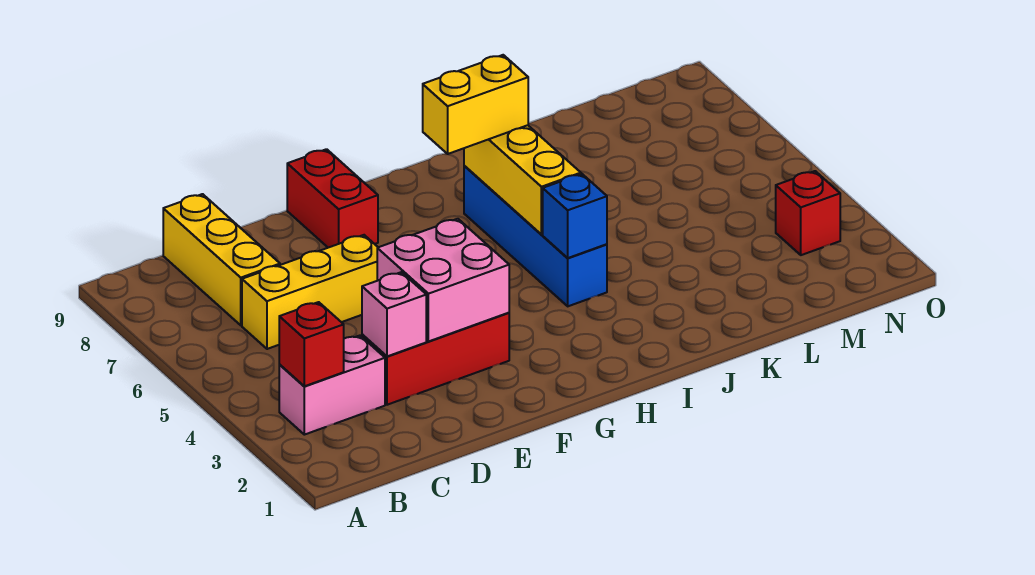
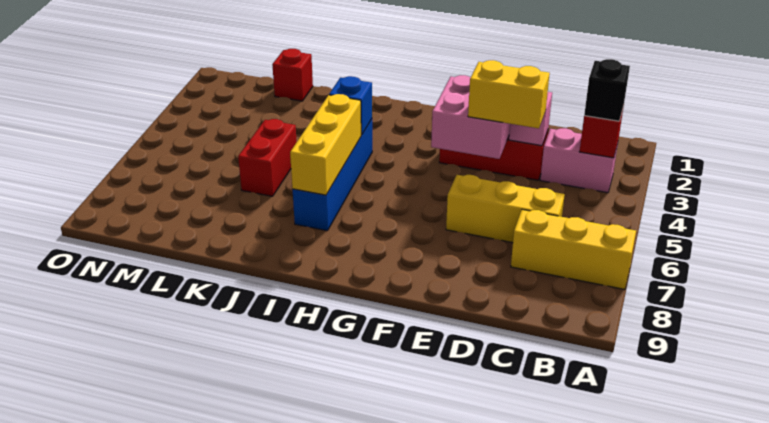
none -> black brick B3 level 3
yellow brick C7:C9 level 1 -> yellow brick A7:C7 level 1
red brick F8:F9 level 1 -> red brick K5:K6 level 1
yellow brick H7:I7 level 3 -> yellow brick D4:E4 level 3
red brick N3 level 1 -> red brick L1 level 1

